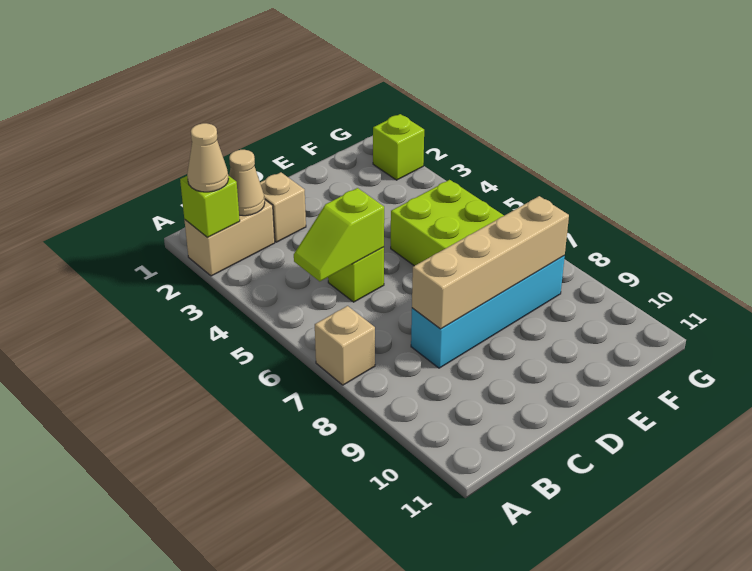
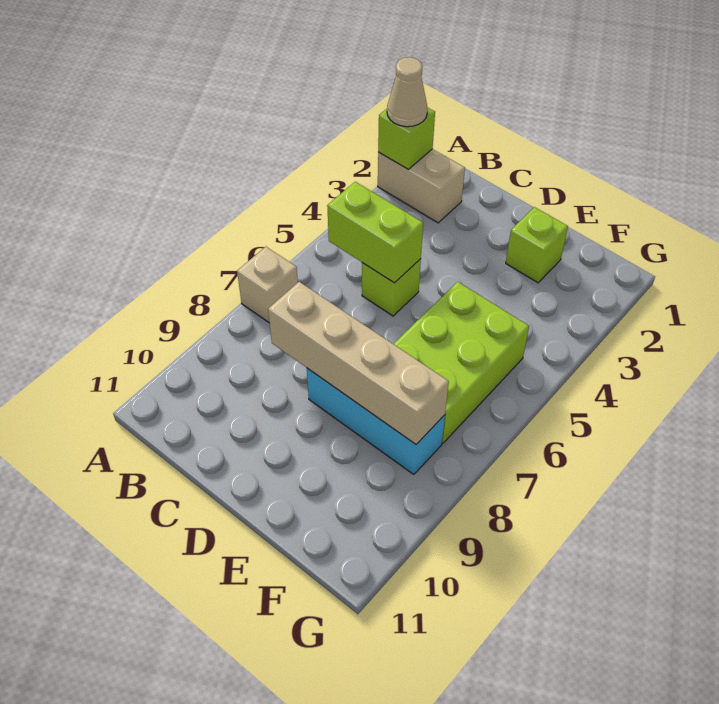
tan cone B2 level 2 -> none
lime slope B5:C5 level 2 top C -> lime brick B5:C5 level 2
tan brick C2 level 1 -> none
cyan brick C8:F8 level 1 -> cyan brick D8:F8 level 1
lime brick G2 level 1 -> lime brick E2 level 1

